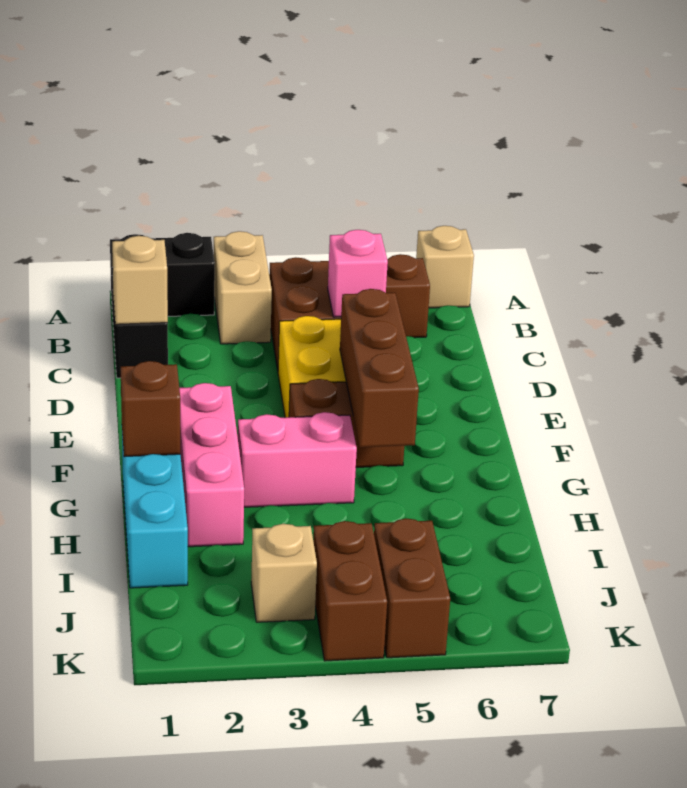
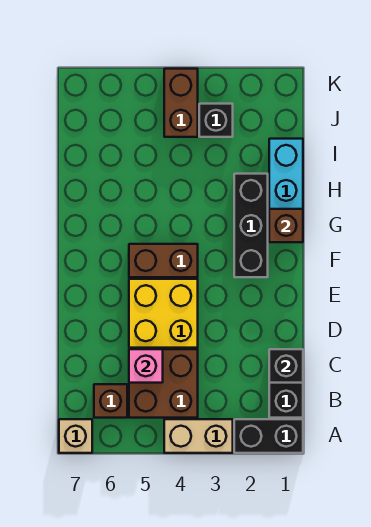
tan brick A3:B3 level 1 -> tan brick A3:A4 level 1
tan brick C1 level 2 -> black brick C1 level 2
brown brick E5:G5 level 2 -> none
pink brick F2:H2 level 1 -> black brick F2:H2 level 1
pink brick G3:G4 level 1 -> none
tan brick J3 level 1 -> black brick J3 level 1
brown brick J5:K5 level 1 -> none

